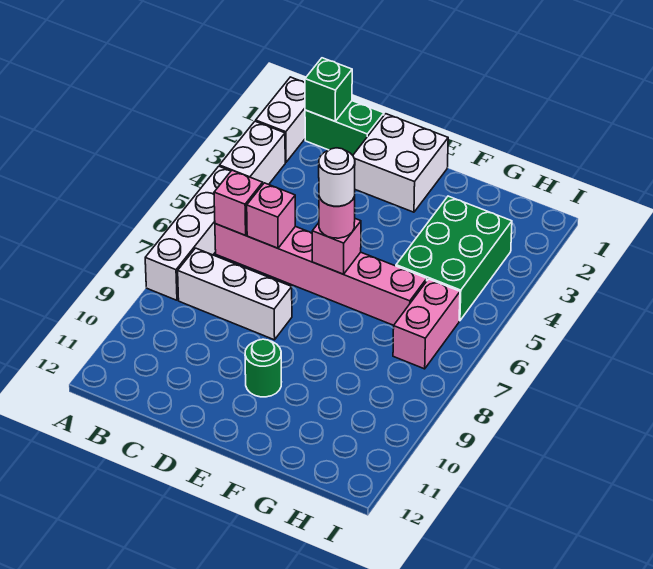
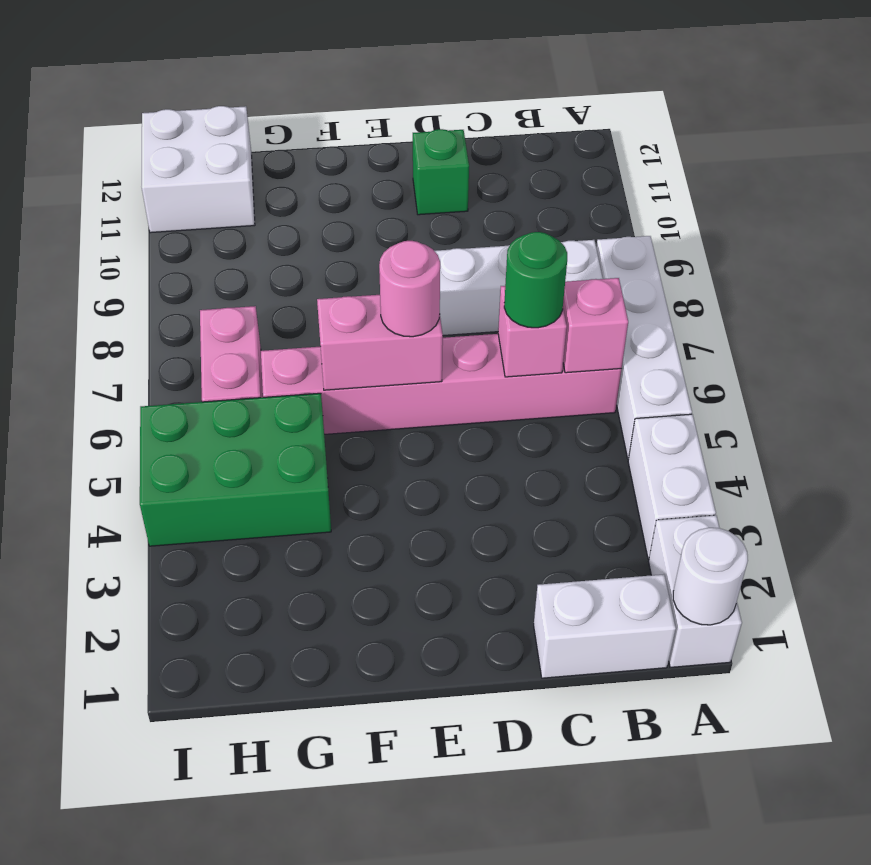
green brick B1:C1 level 1 -> white brick B1:C1 level 1
green brick B1 level 2 -> green brick D11 level 1
white brick D1:E2 level 1 -> white brick H11:I12 level 1
pink brick E6 level 2 -> pink brick E6:F6 level 2
white round brick E6 level 4 -> white round brick A1 level 2
green round brick E10 level 1 -> green round brick C6 level 3
green brick G3:H5 level 1 -> green brick G4:I5 level 1

